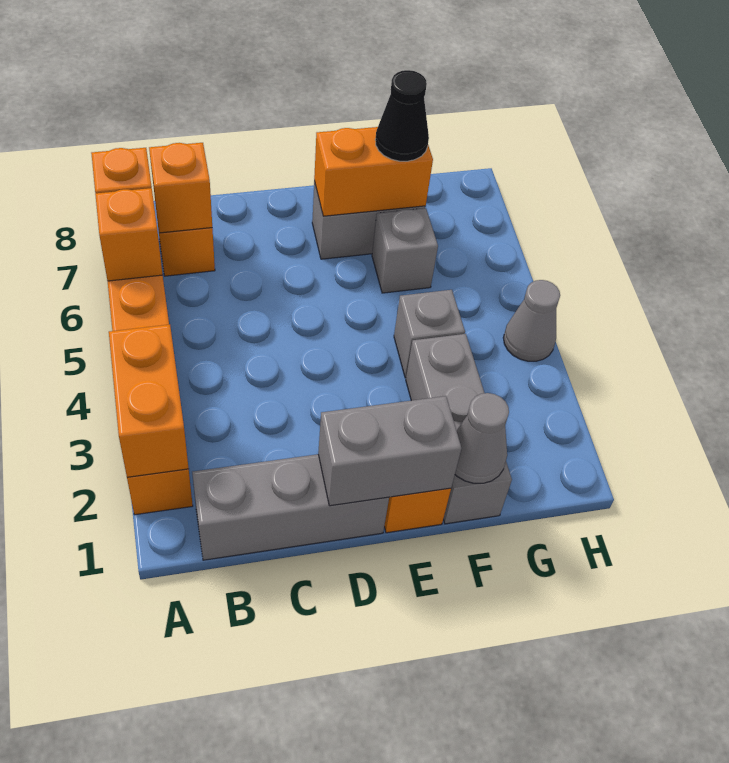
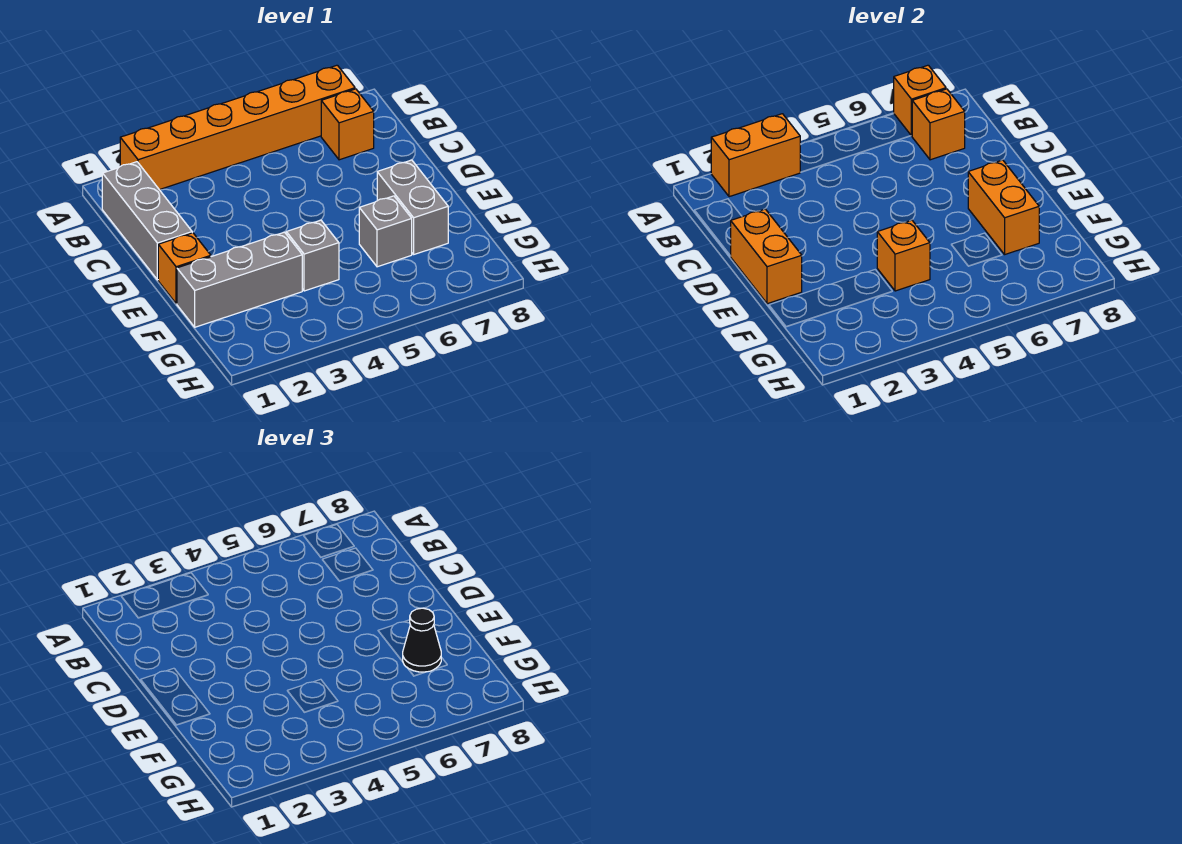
orange brick A6 level 2 -> orange brick F4 level 2
grey brick D1:E1 level 2 -> orange brick D1:E1 level 2
grey cone F1 level 2 -> none
grey cone H4 level 1 -> none

